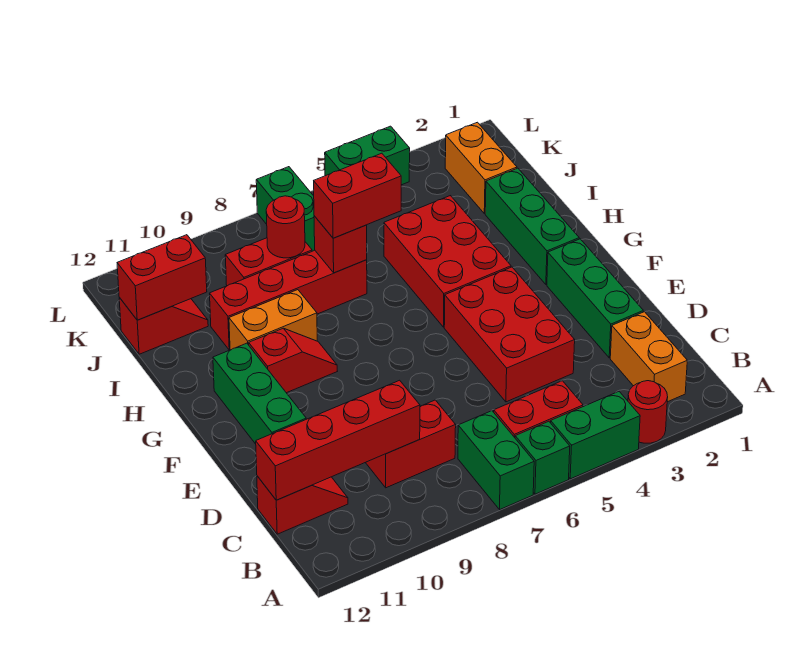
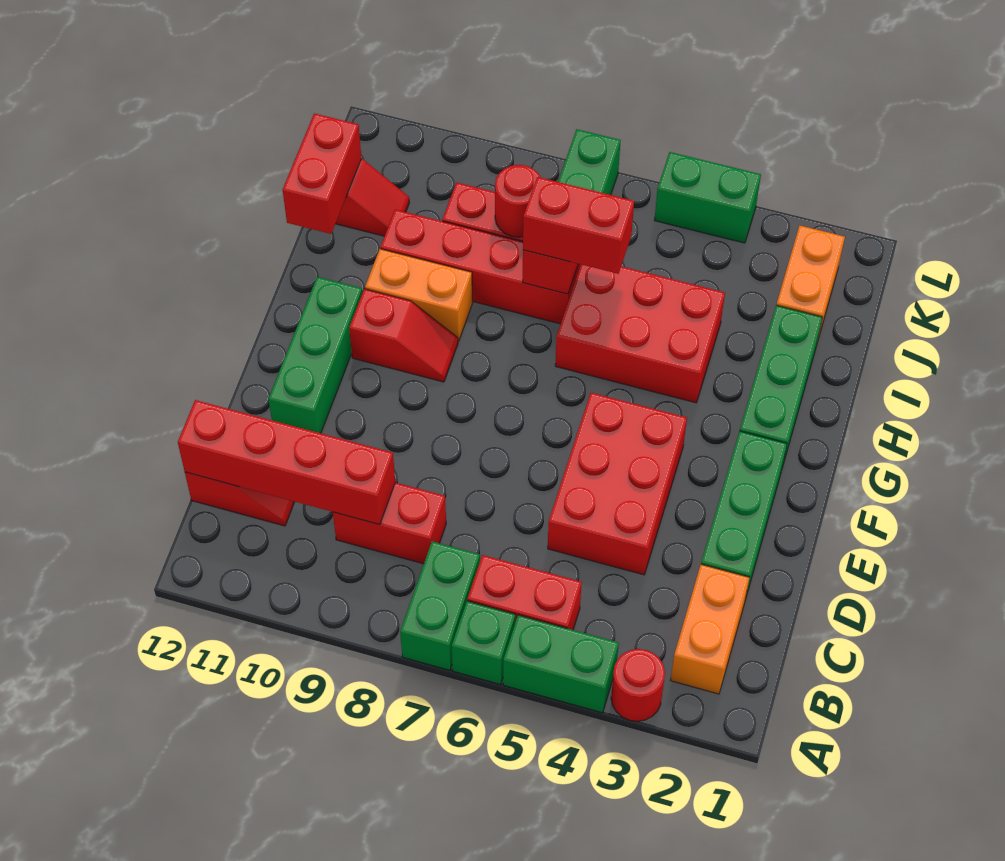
red brick G4:I5 level 1 -> red brick H4:I6 level 1
red brick J11:J12 level 2 -> red brick I12:J12 level 2

